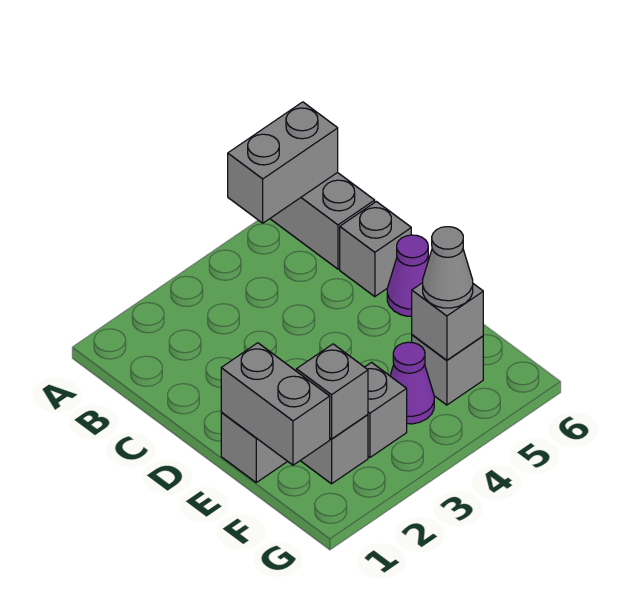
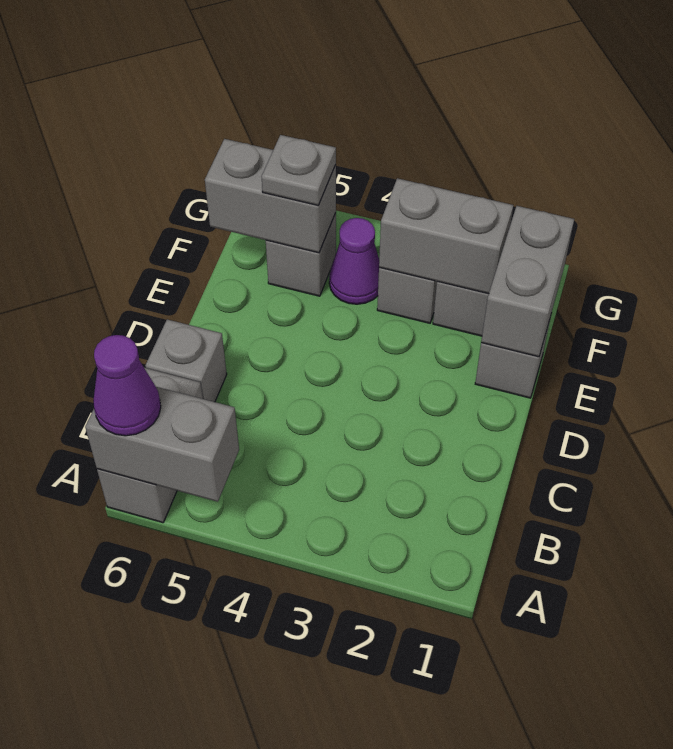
purple cone D6 level 1 -> purple cone A6 level 3
grey brick F2 level 2 -> grey brick F2:F3 level 2
grey brick F5 level 2 -> grey brick F5:F6 level 2
grey cone F5 level 3 -> grey plate F5 level 3

